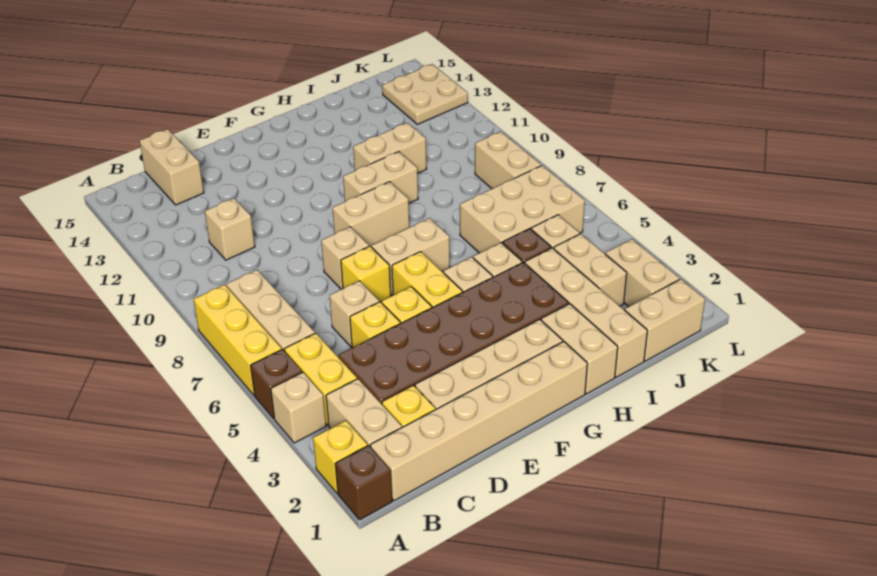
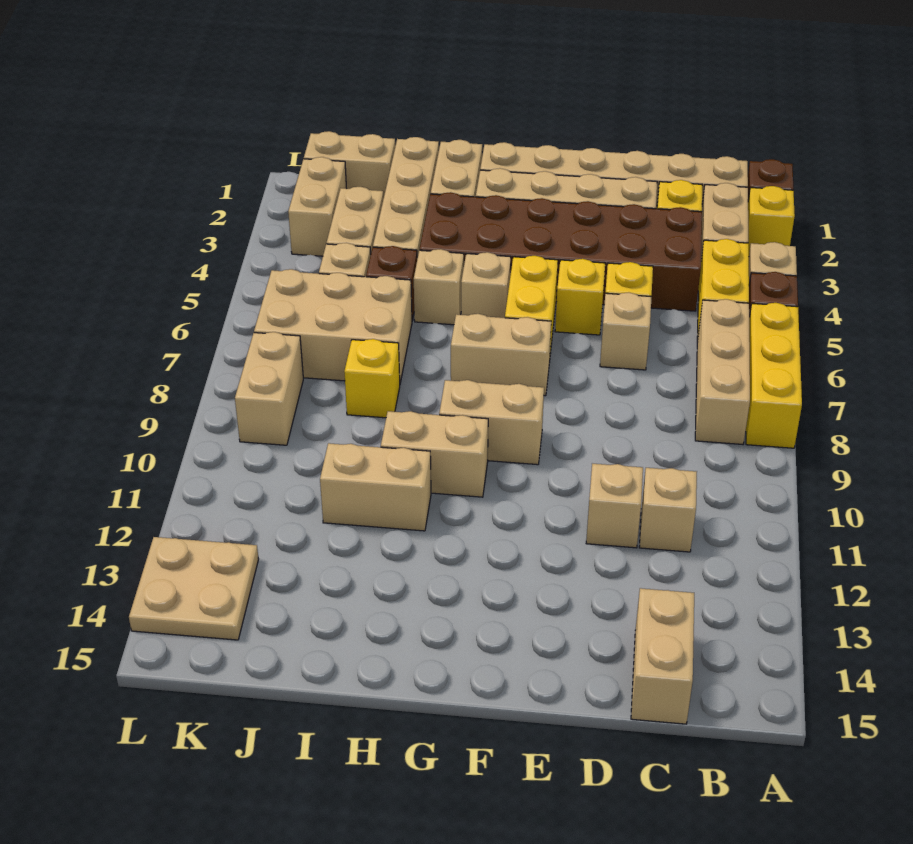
yellow brick E7 level 1 -> yellow brick I8 level 1
tan brick E8 level 1 -> tan brick D11 level 1

